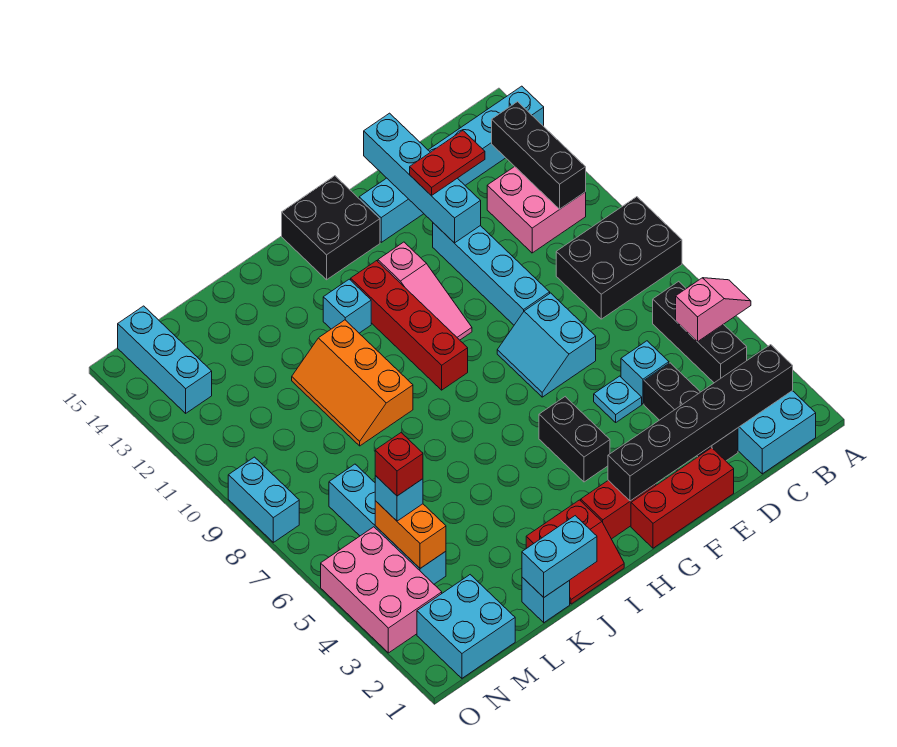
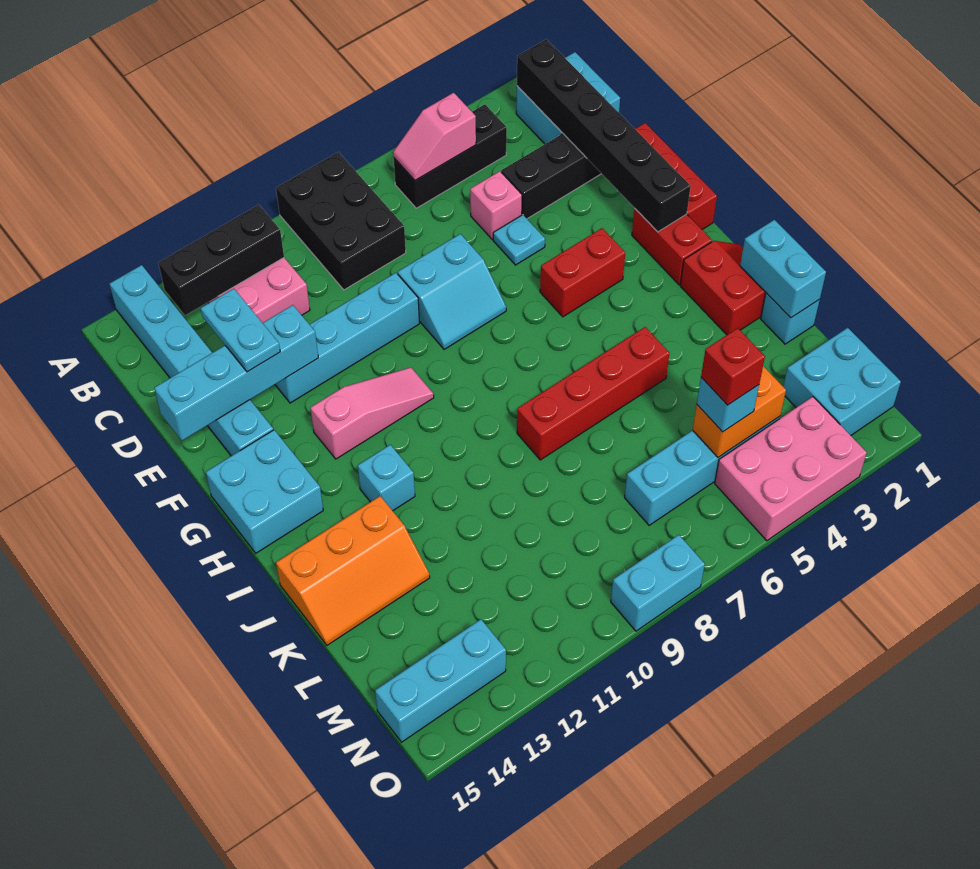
pink slope A5:B5 level 2 top B -> pink slope B5:B6 level 2 top 5
cyan brick D5 level 1 -> pink brick D5 level 1
red plate D13:E13 level 3 -> cyan plate D13:E13 level 3
black brick G4:G5 level 1 -> red brick G4:G5 level 1
black brick G14:H15 level 1 -> cyan brick G14:H15 level 1
red brick H9:H12 level 1 -> red brick J5:J8 level 1
orange slope J9:K11 level 1 top J -> orange slope J13:K15 level 1 top J

